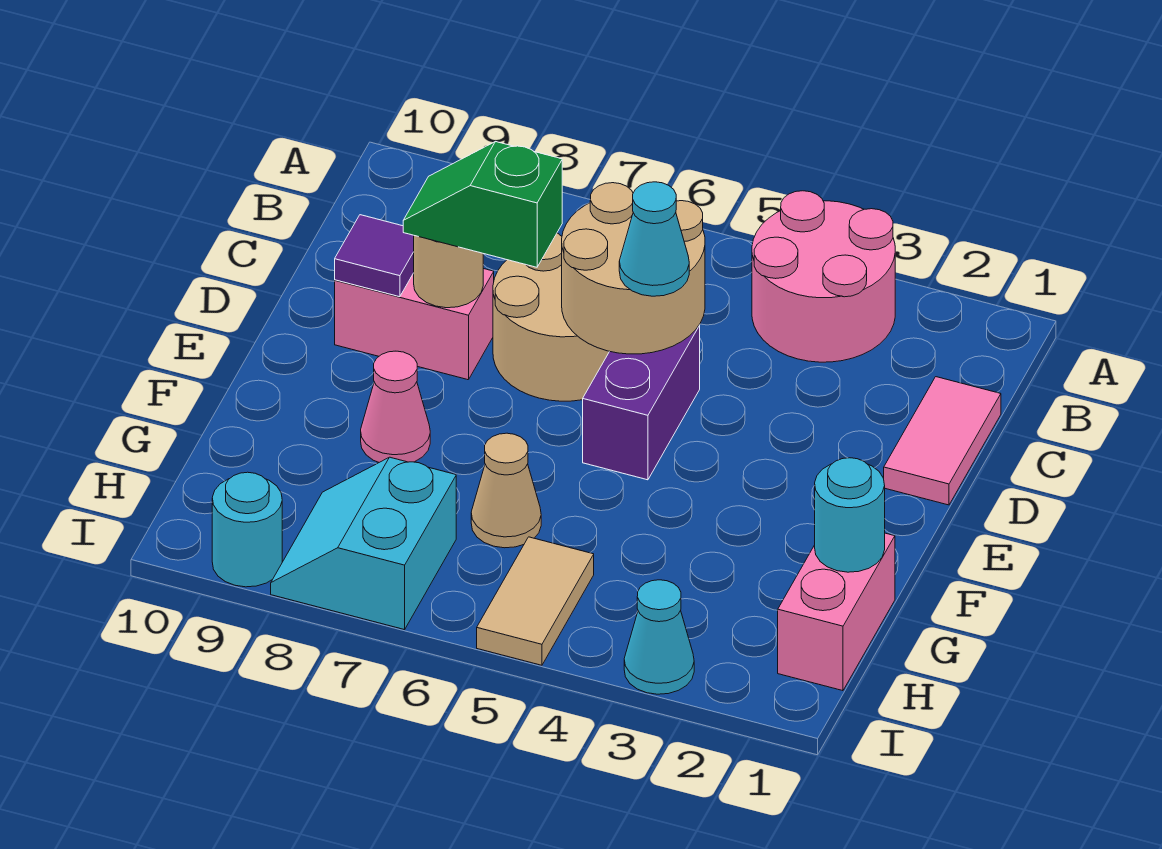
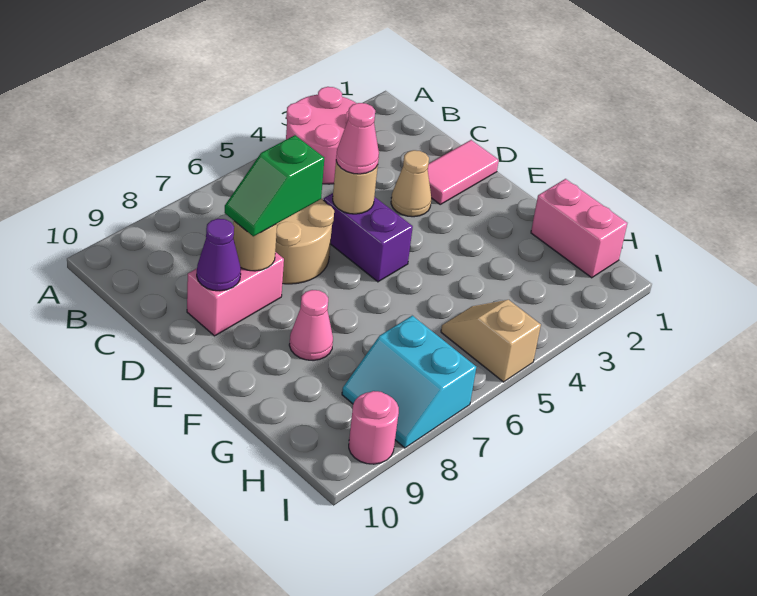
pink tile C1:D1 level 1 -> pink tile D1:D2 level 1
tan round brick C5:D6 level 2 -> tan round brick D5 level 2
cyan cone D5 level 3 -> pink cone D5 level 3
purple tile D9 level 2 -> purple cone D9 level 2
cyan round brick G1 level 2 -> none
tan cone G6 level 1 -> tan cone D3 level 1
tan tile H5:I5 level 1 -> tan slope H5:I5 level 1 top I
cyan cone I3 level 1 -> none
cyan round brick I9 level 1 -> pink round brick I9 level 1

